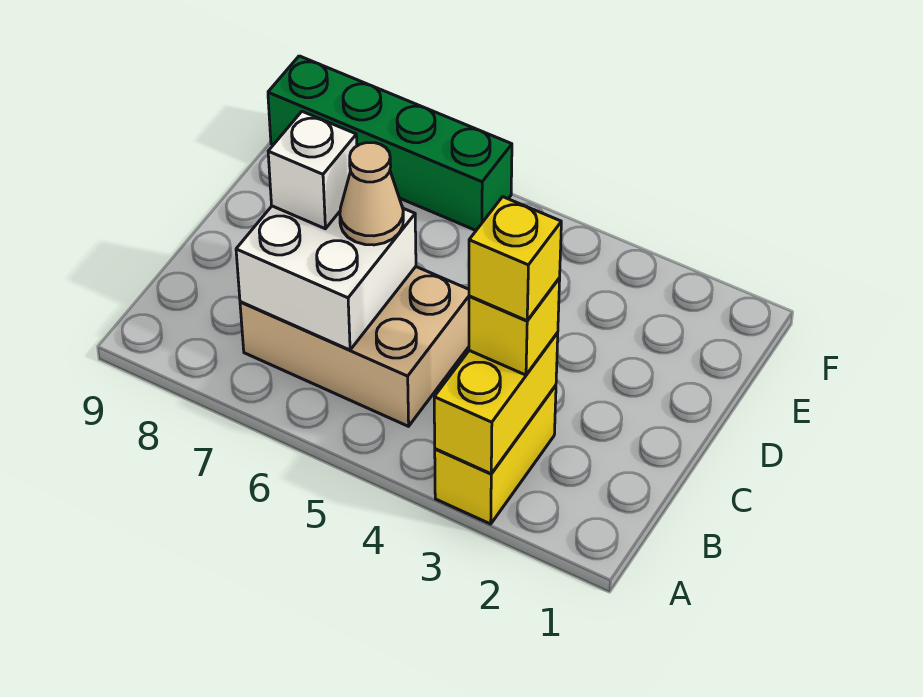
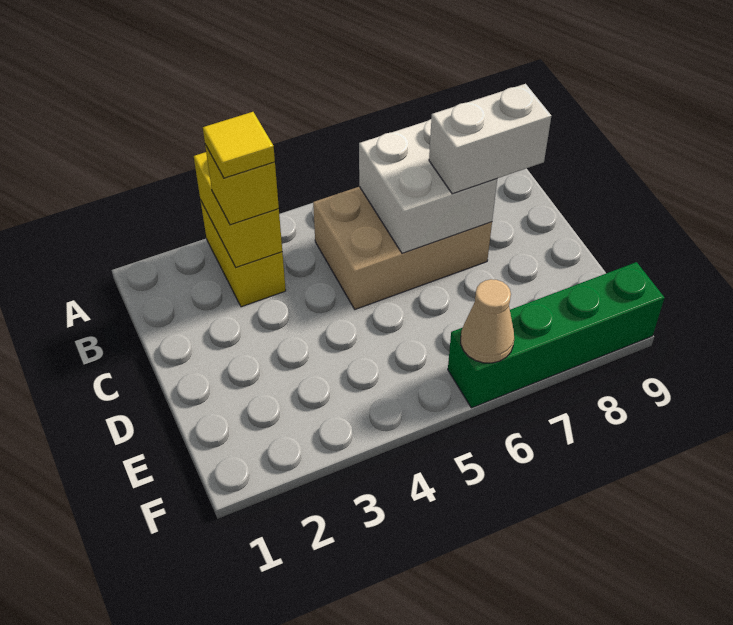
yellow brick B3 level 4 -> yellow tile B3 level 4
tan cone C6 level 3 -> tan cone F6 level 2
white brick C7 level 3 -> white brick C7:C8 level 3

